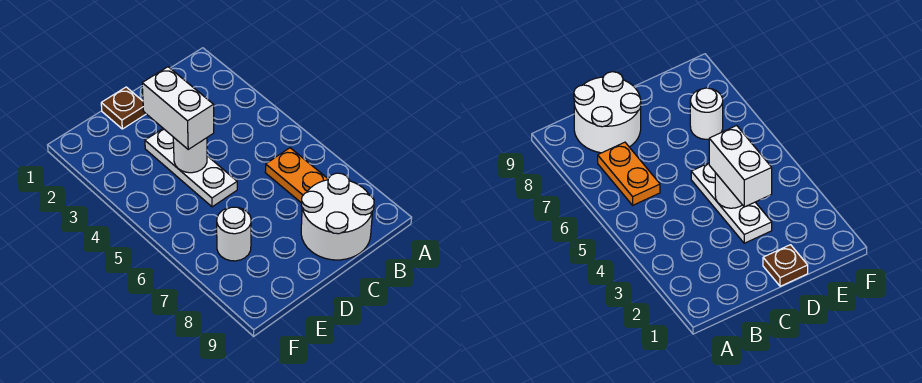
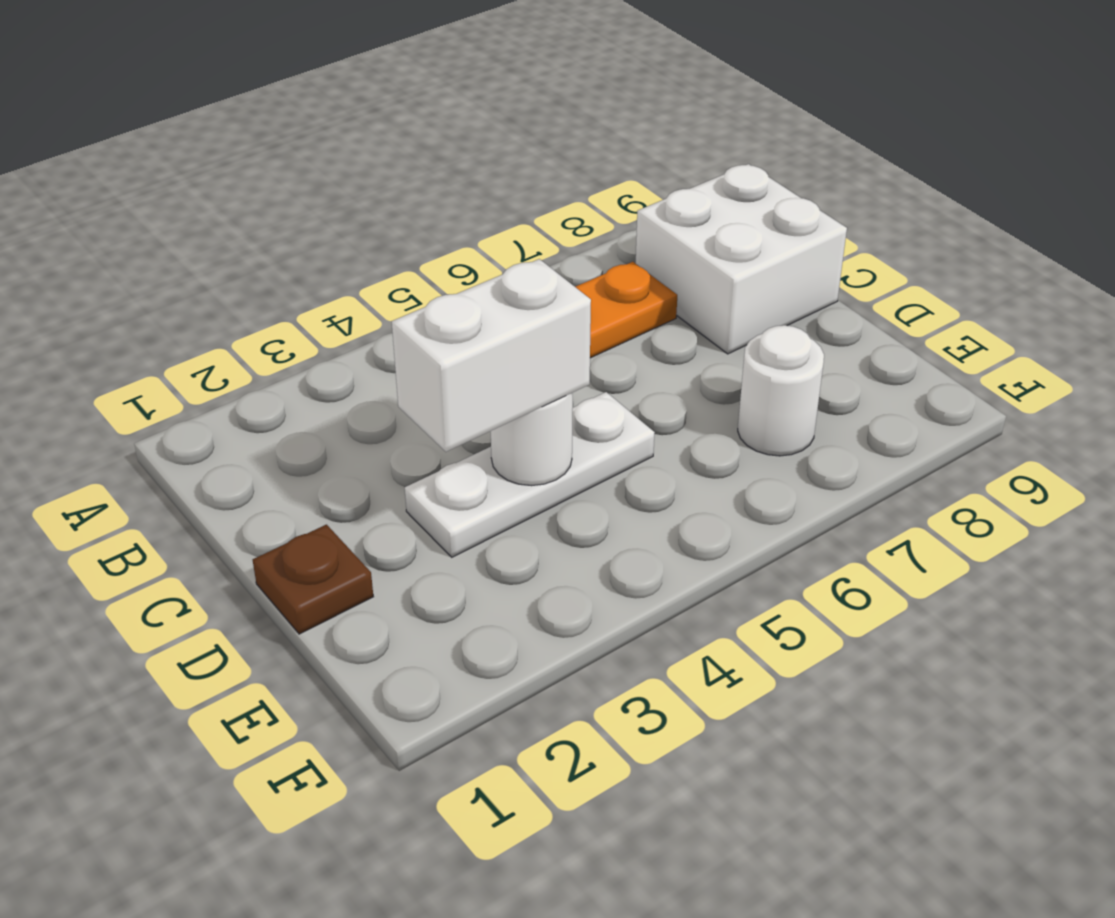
white round brick B8:C9 level 1 -> white brick B8:C9 level 1

